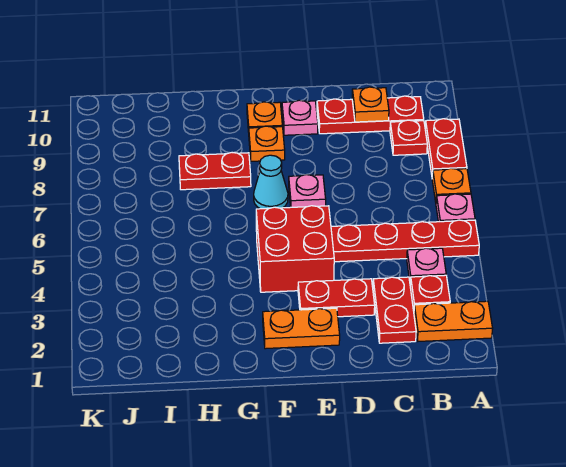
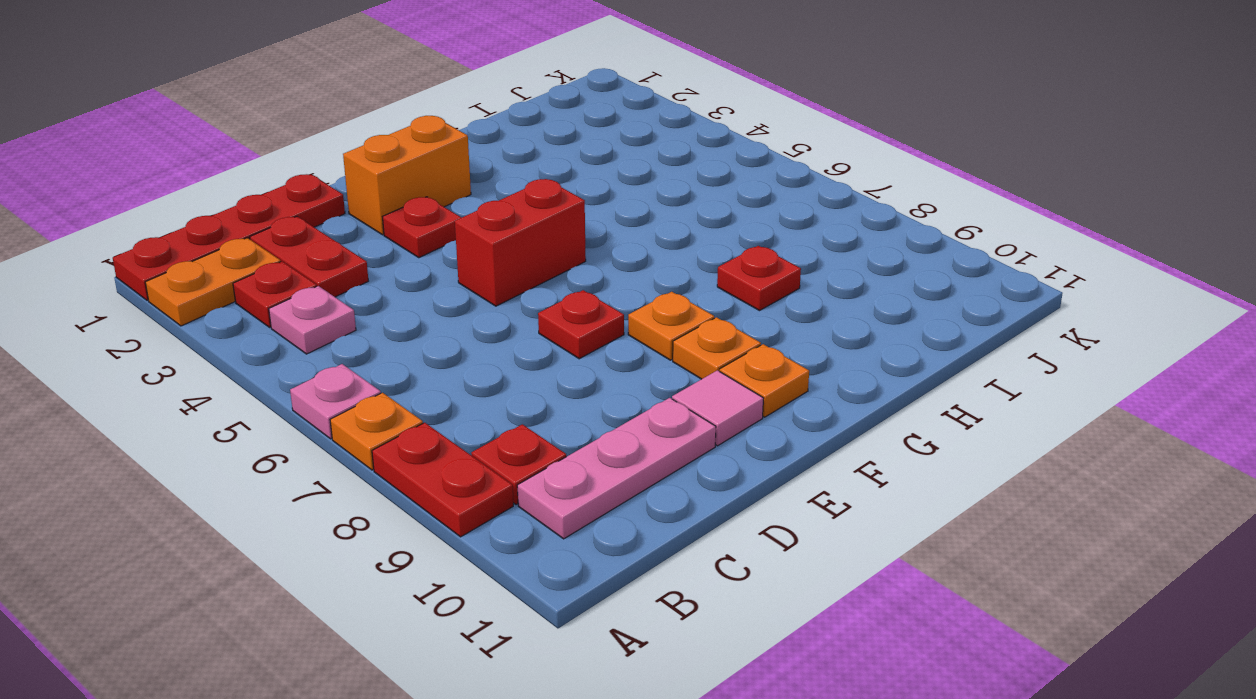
red plate A5:D5 level 1 -> red plate A1:D1 level 1
red plate B10:D10 level 1 -> pink plate B10:D10 level 1
orange plate C10 level 2 -> orange plate F8 level 1
red plate D3:E3 level 1 -> red plate E3 level 1
orange plate E2:F2 level 1 -> orange brick E2:F2 level 1
red brick E4:F5 level 1 -> red brick E5:F5 level 1
pink plate E7 level 1 -> red plate E7 level 1
pink plate E10 level 1 -> pink tile E10 level 1
cyan cone F7 level 1 -> none
red plate G8:H8 level 1 -> red plate H8 level 1

